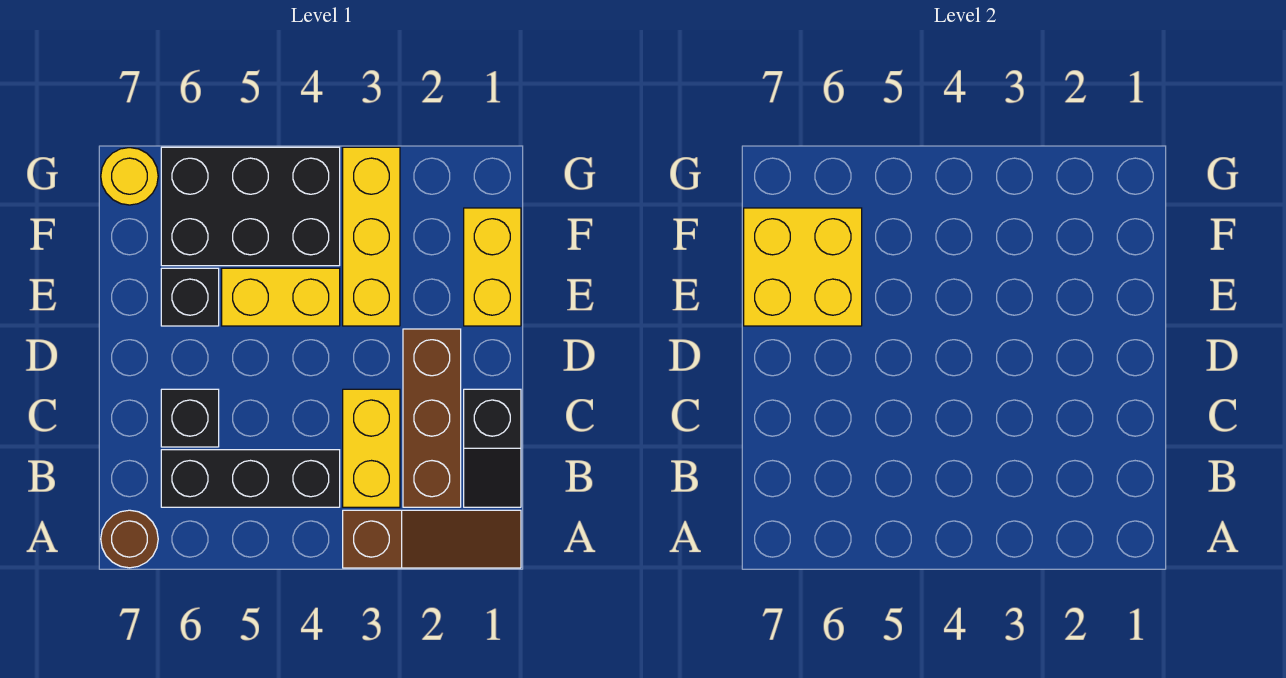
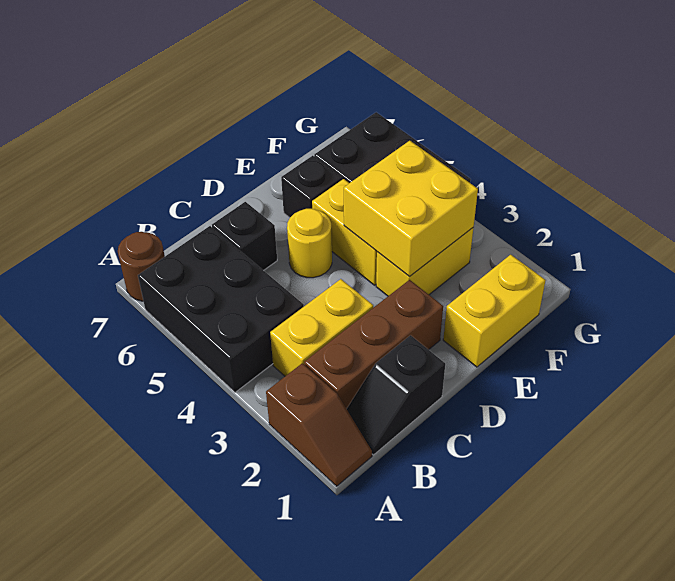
brown slope A1:A3 level 1 top 3 -> brown slope A1:A2 level 1 top 2
black brick B4:B6 level 1 -> black brick A4:B6 level 1
yellow brick E3:G3 level 1 -> yellow brick E3:F3 level 1
yellow brick E6:F7 level 2 -> yellow brick E3:F4 level 2
yellow round brick G7 level 1 -> yellow round brick D5 level 1

